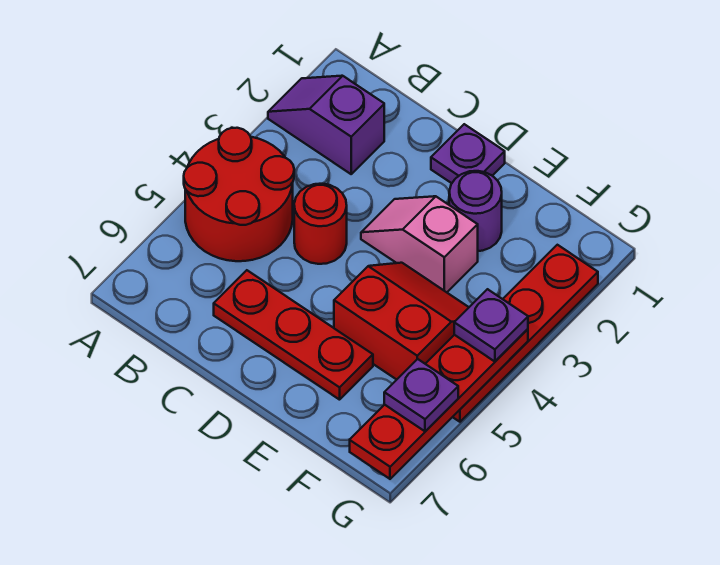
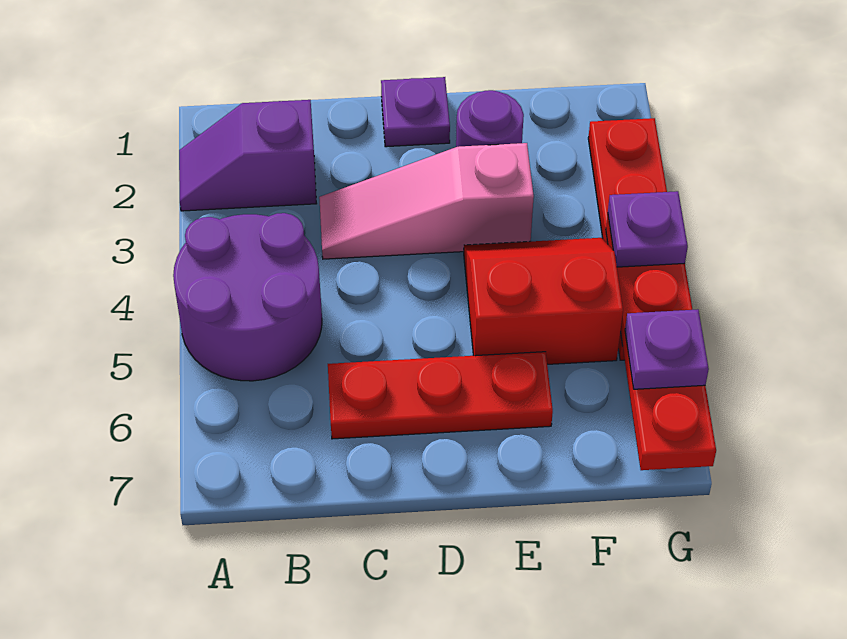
red round brick A4:B5 level 1 -> purple round brick A4:B5 level 1
red round brick C4 level 1 -> none
pink slope D3:E3 level 1 top E -> pink slope C3:E3 level 1 top E

